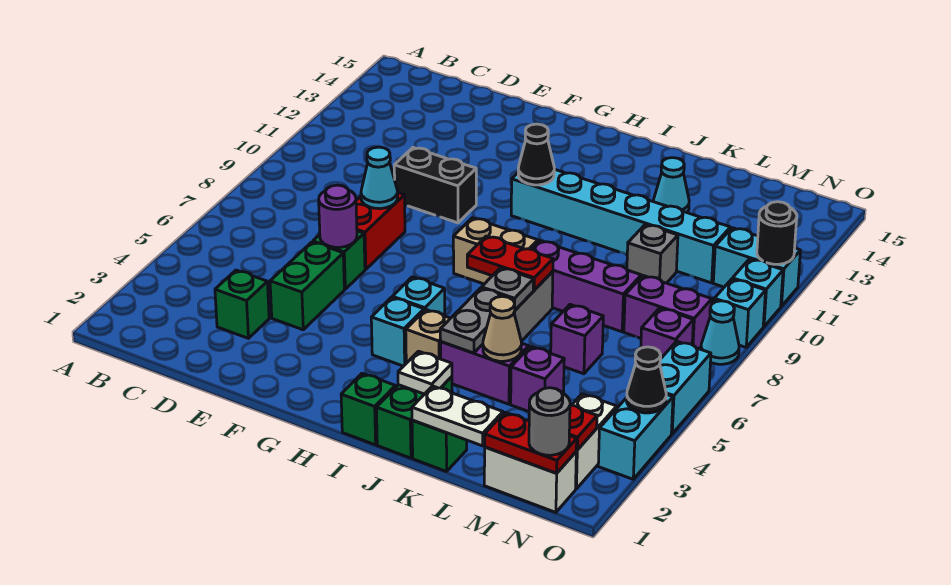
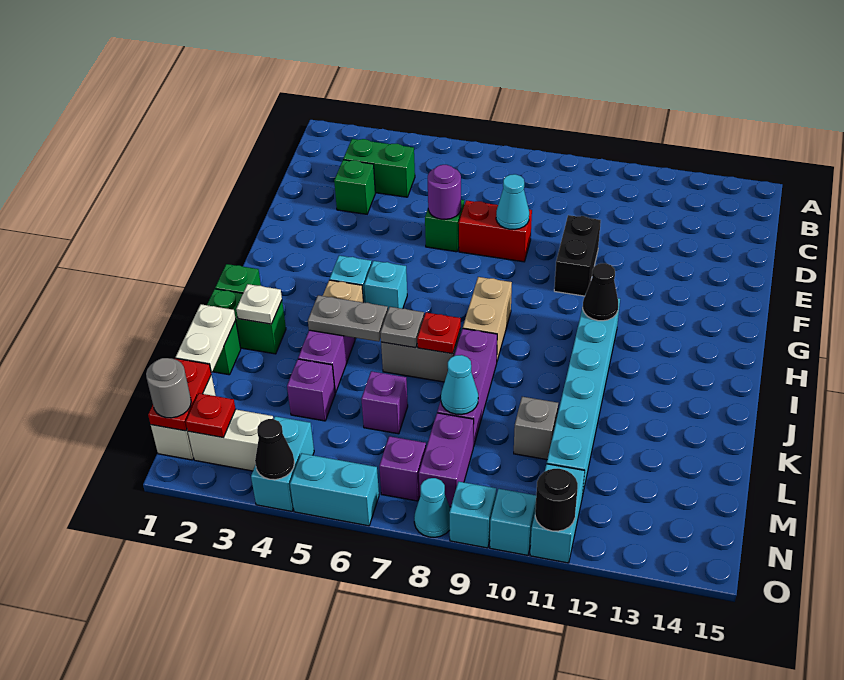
green brick E4:E5 level 1 -> green brick C3:C4 level 1
red plate I7:J7 level 2 -> red plate J7 level 2
tan cone K4 level 2 -> none
cyan cone K13 level 1 -> cyan cone L8 level 2
cyan brick O3:O4 level 1 -> cyan brick N4:O4 level 1

